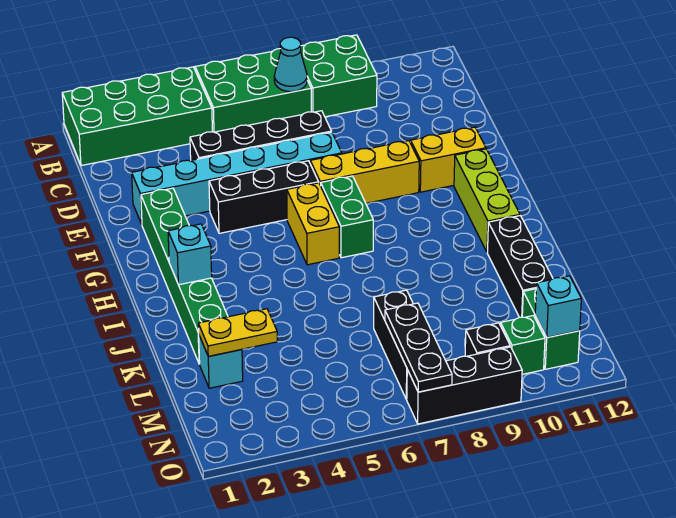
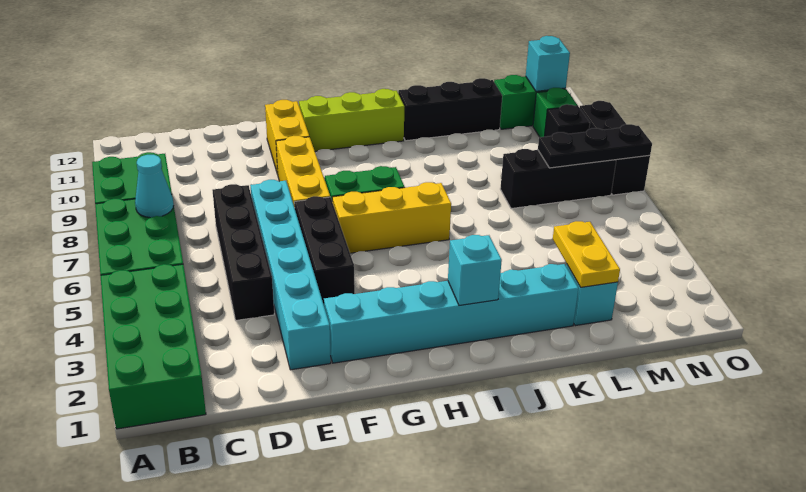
green brick F2:K2 level 1 -> cyan brick F2:K2 level 1
yellow brick G6:H6 level 1 -> yellow brick G6:I6 level 1

